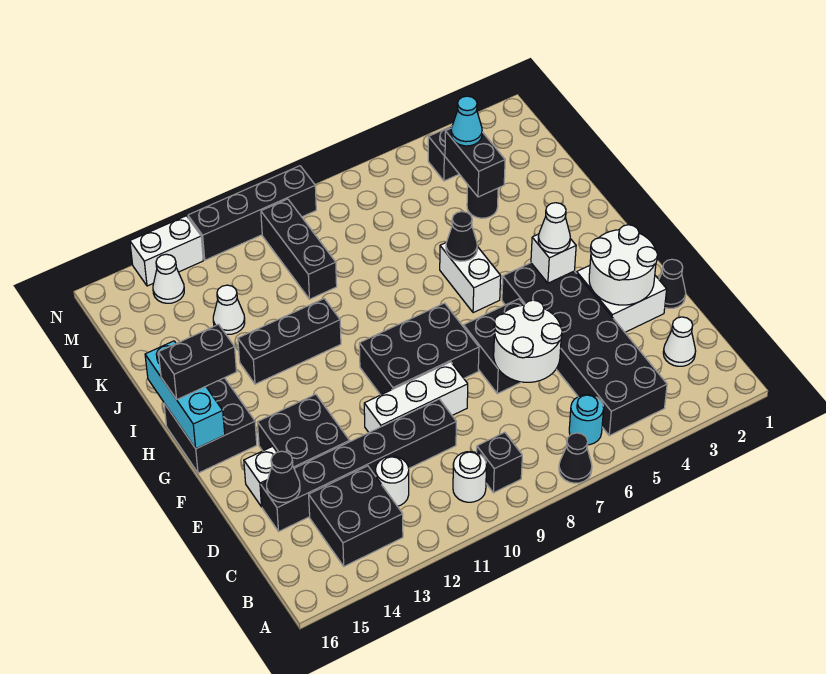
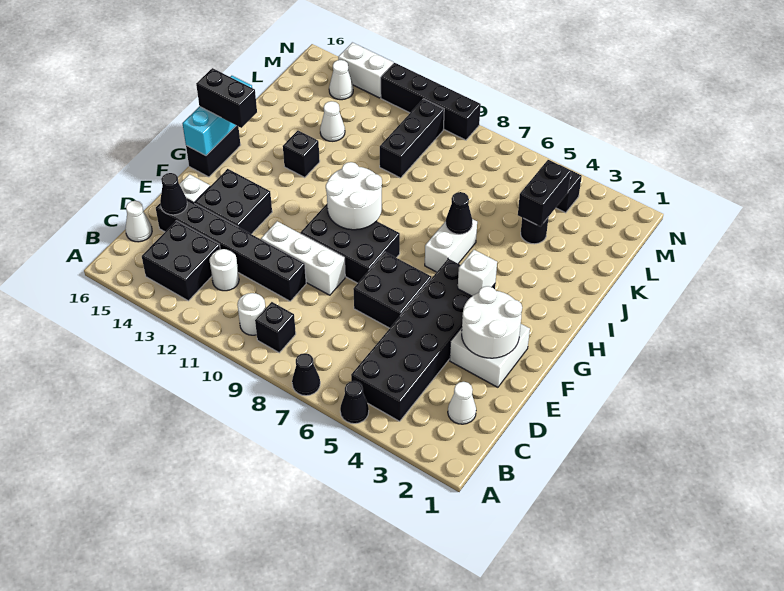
cyan round brick B6 level 1 -> none
white round brick D6:E7 level 2 -> white round brick G9:H10 level 2
black cone E1 level 1 -> black cone A5 level 1
white cone G4 level 3 -> white cone C16 level 1
black brick G15:H16 level 1 -> black brick G16:H16 level 1
black brick I11:I13 level 1 -> black brick I13 level 1
cyan cone L4 level 3 -> none

